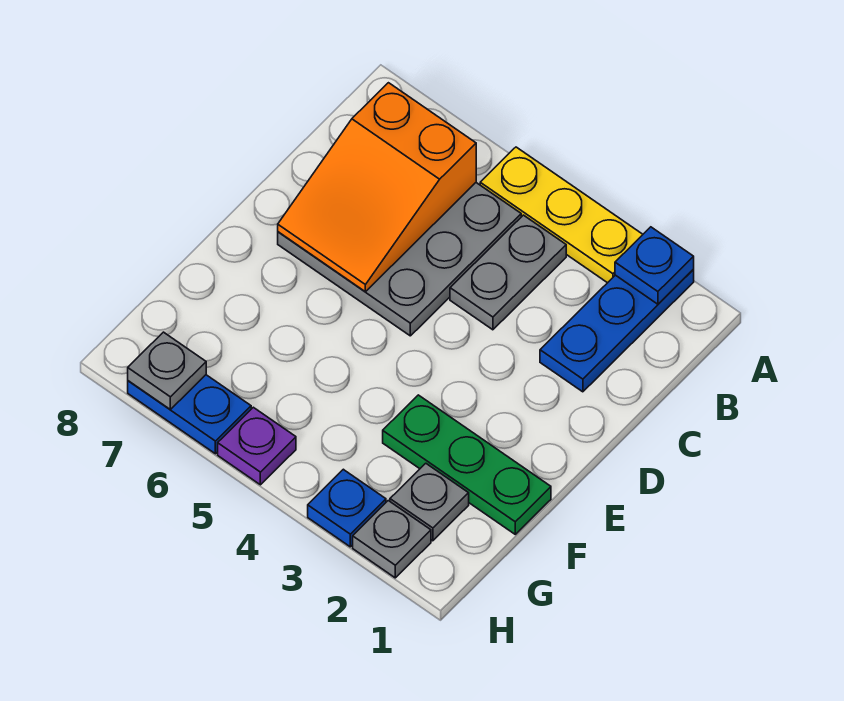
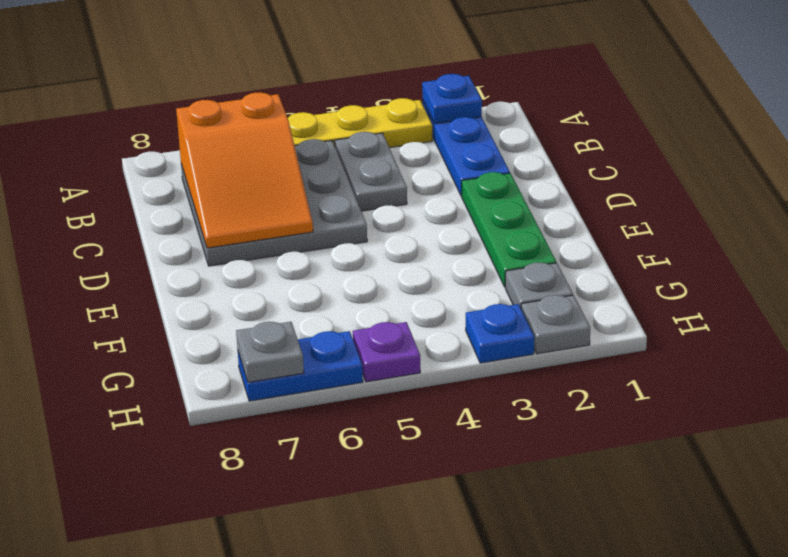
green plate F1:F3 level 1 -> green plate D2:F2 level 1

